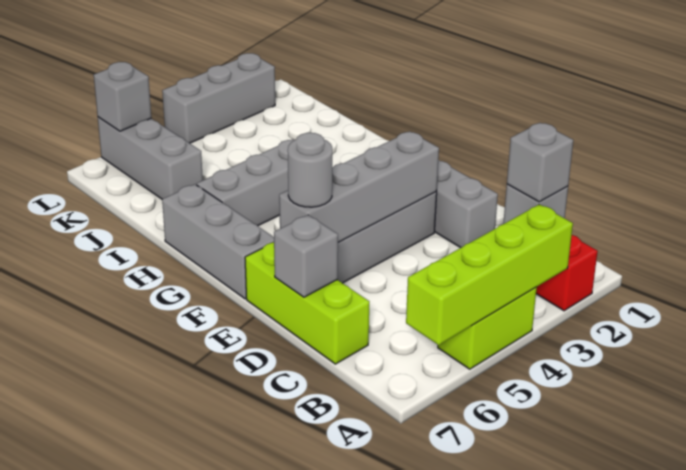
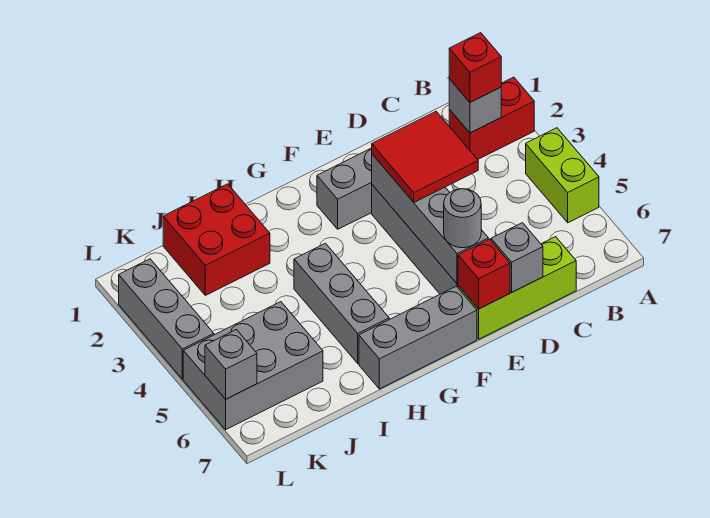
lime brick A3:A6 level 2 -> none
grey brick B2 level 3 -> red brick B2 level 3
none -> red tile D3:E4 level 3
none -> red brick E7 level 2
none -> red brick I1:J2 level 1
grey brick J6:L6 level 1 -> grey brick J5:L6 level 1

